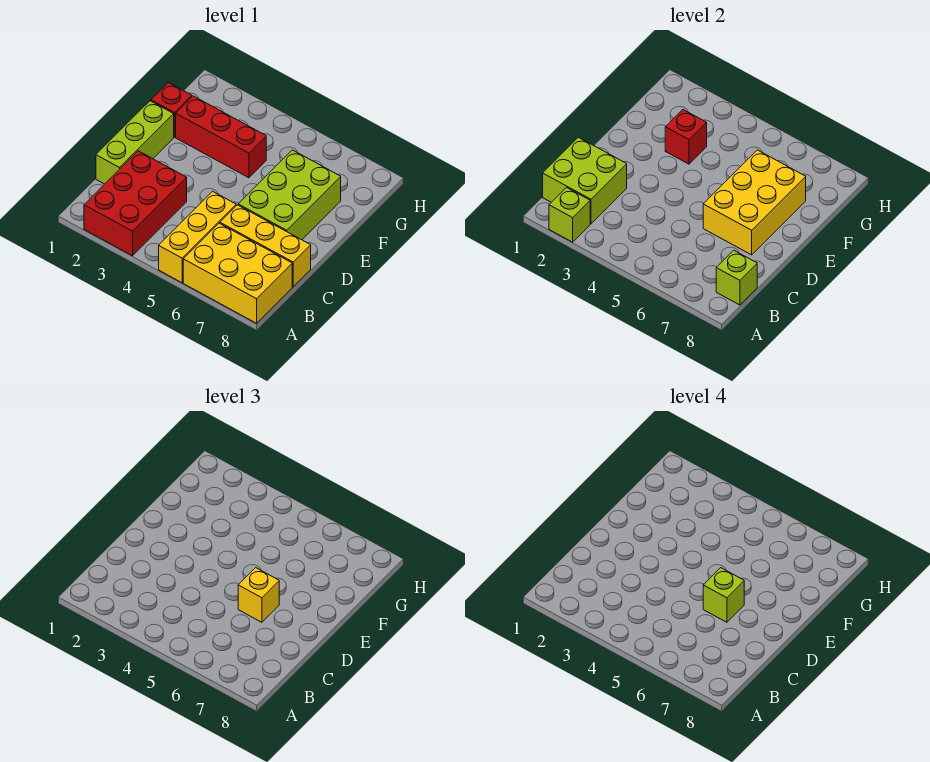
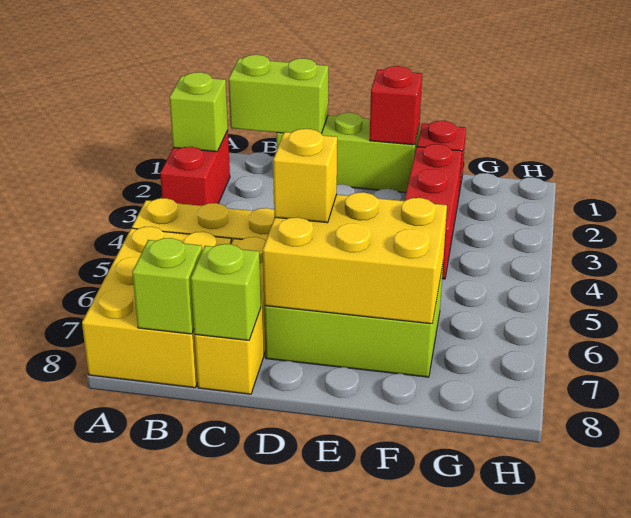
red brick A2:C3 level 1 -> red brick A2:A3 level 1
lime brick B1:C2 level 2 -> lime brick B1:C1 level 2
lime brick D6 level 4 -> lime brick C8 level 2
red brick F3 level 2 -> red brick E1 level 2

